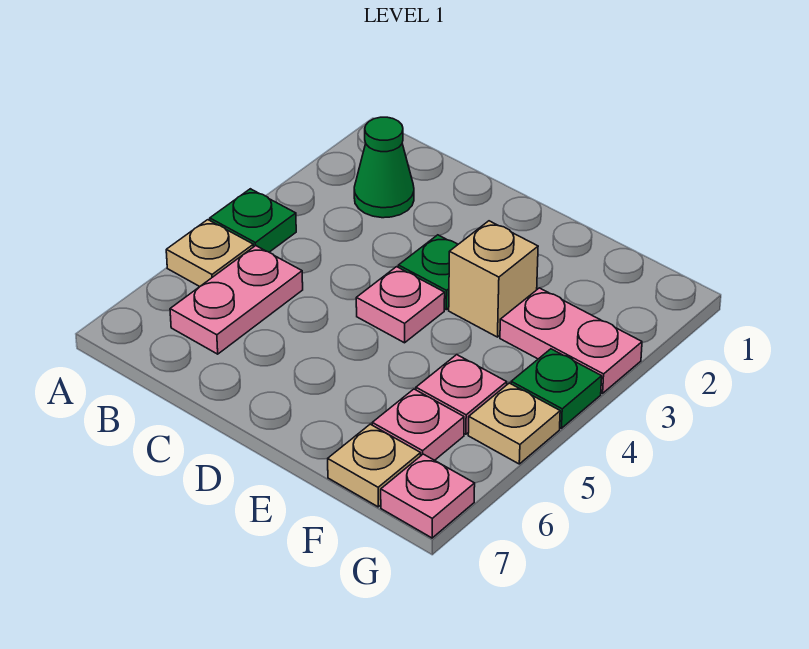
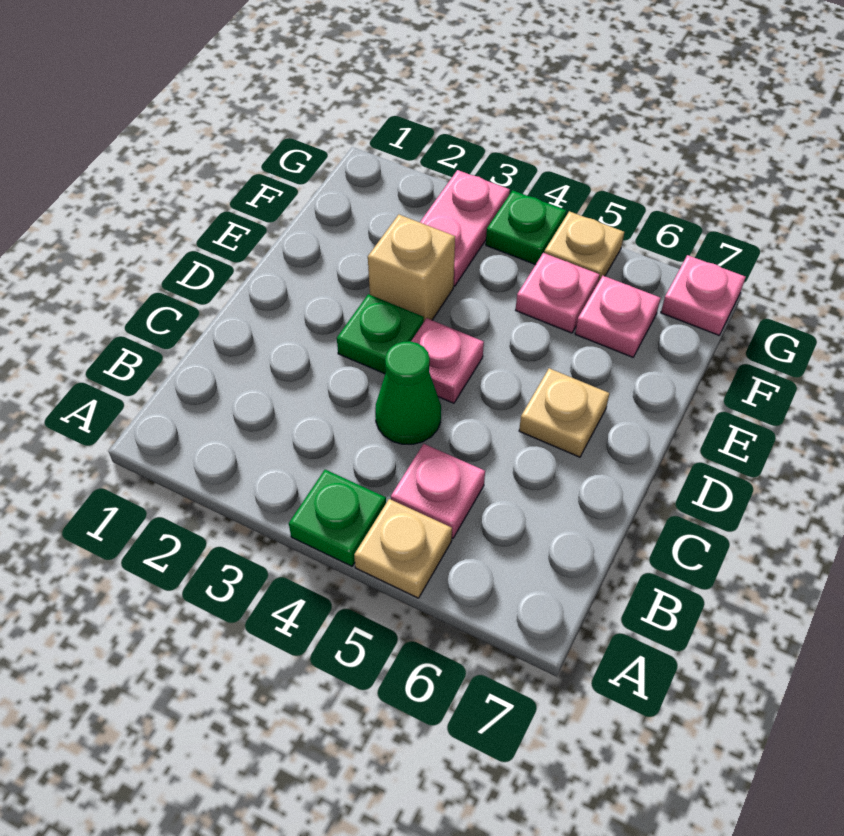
green cone B2 level 1 -> green cone C4 level 1
pink plate B5:B6 level 1 -> pink plate B5 level 1
tan plate F7 level 1 -> tan plate D6 level 1

